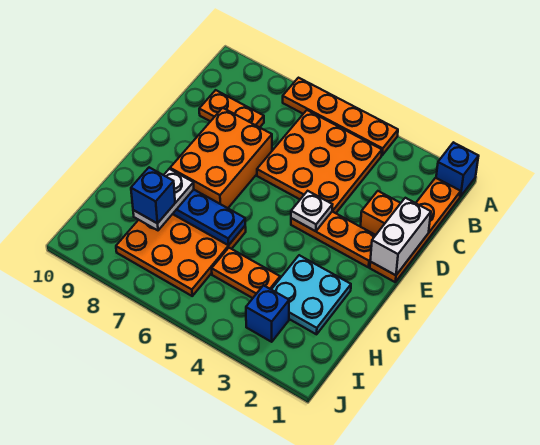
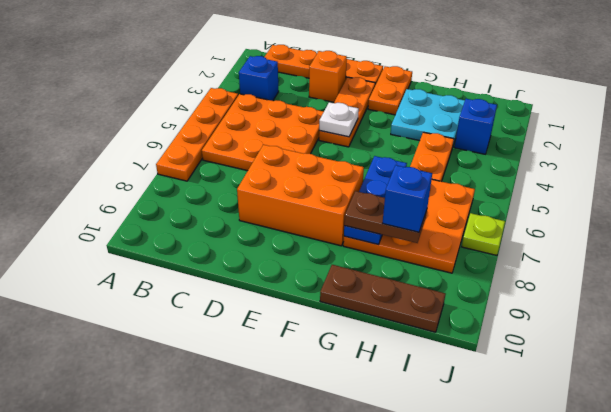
blue brick A1 level 1 -> blue brick B3 level 1
orange plate C8:C9 level 1 -> orange plate F1:F2 level 1
white brick D1:E1 level 2 -> none
white plate G8:H8 level 3 -> brown plate G8:H8 level 3
none -> brown plate G10:I10 level 1
none -> lime plate J7 level 1

